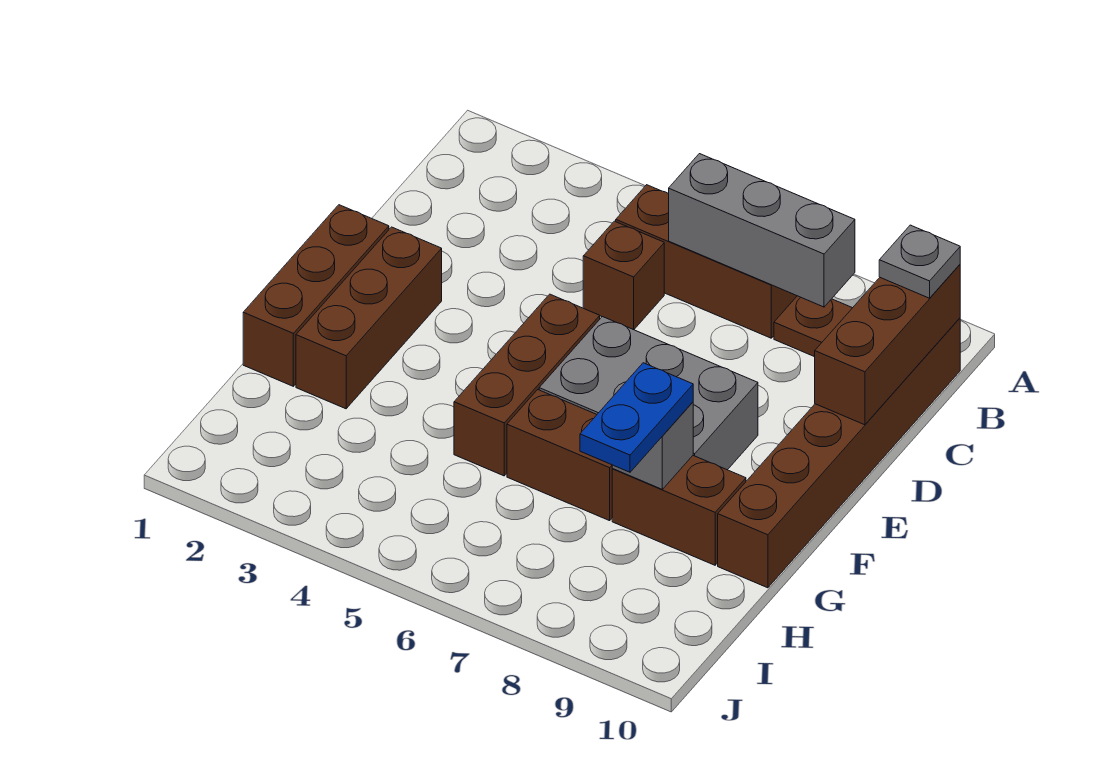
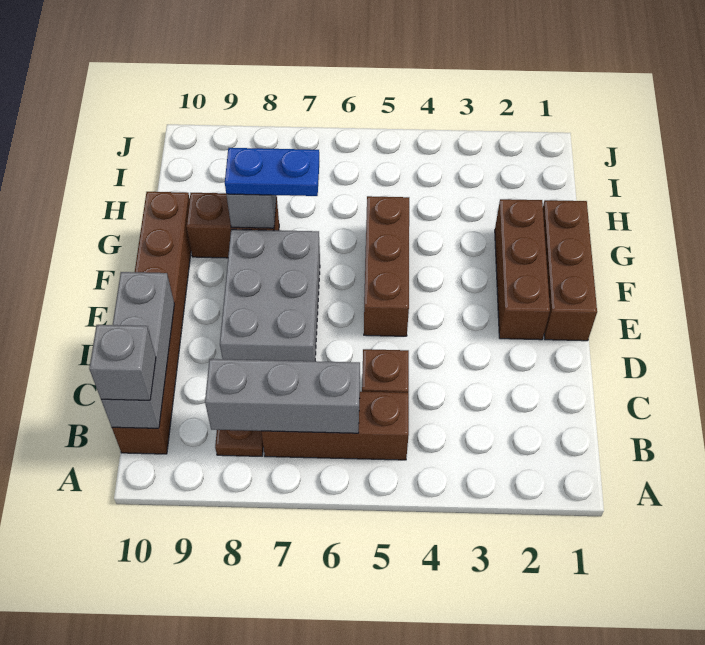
brown brick B10:D10 level 2 -> grey brick B10:D10 level 2
grey plate B10 level 3 -> grey brick B10 level 3
grey brick E6:F8 level 1 -> grey brick D7:F8 level 1
brown brick G6:G7 level 1 -> none
blue plate G8:H8 level 3 -> blue plate G7:G8 level 3

